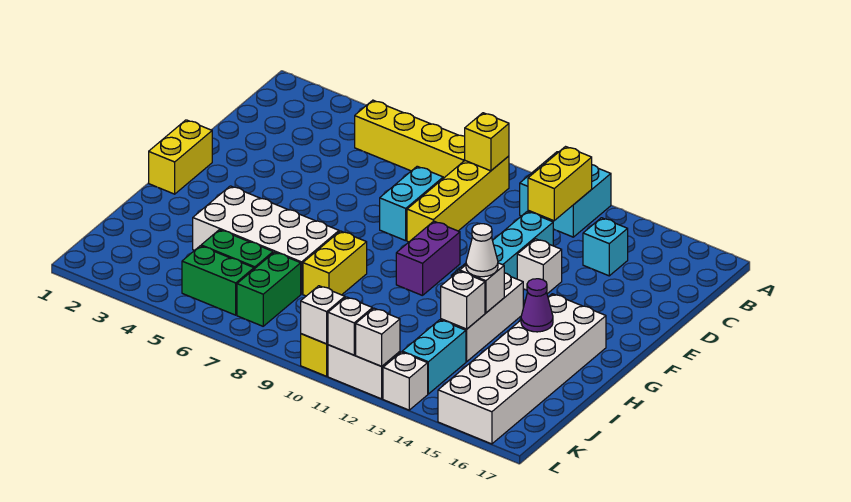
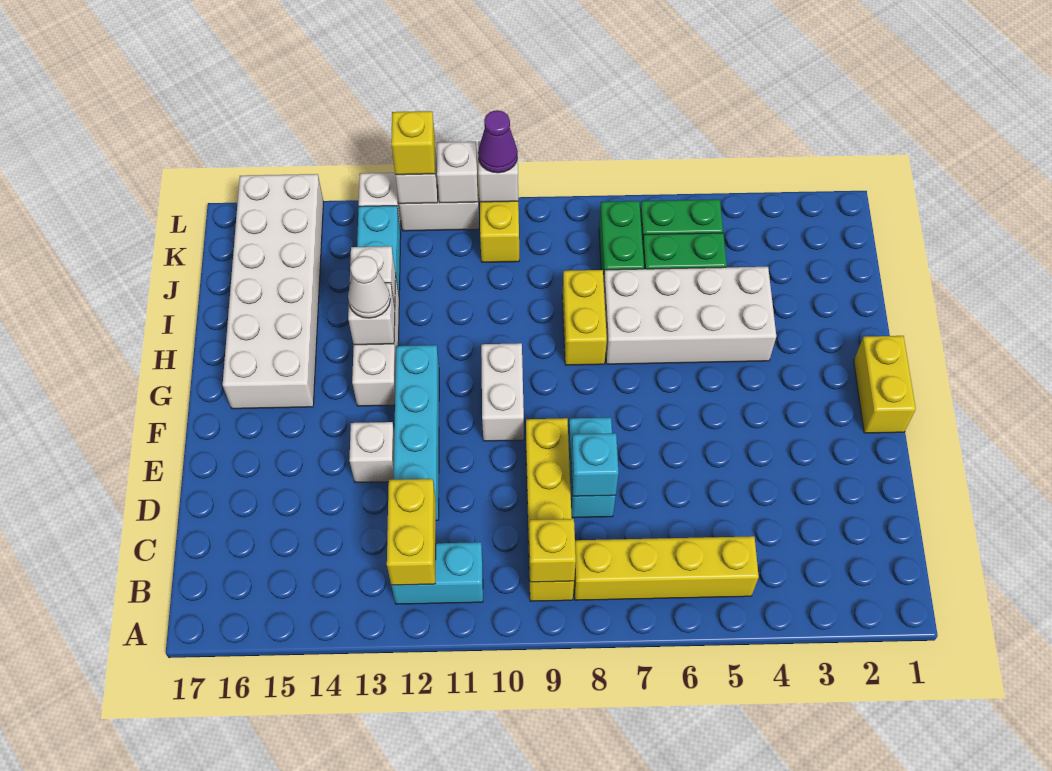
cyan brick A11:B12 level 1 -> cyan brick B11:B12 level 1
cyan brick C14 level 1 -> cyan brick D8 level 2
purple brick F10:G10 level 1 -> white brick F10:G10 level 1
purple cone H15 level 2 -> purple cone L10 level 3
none -> yellow brick L12 level 3

